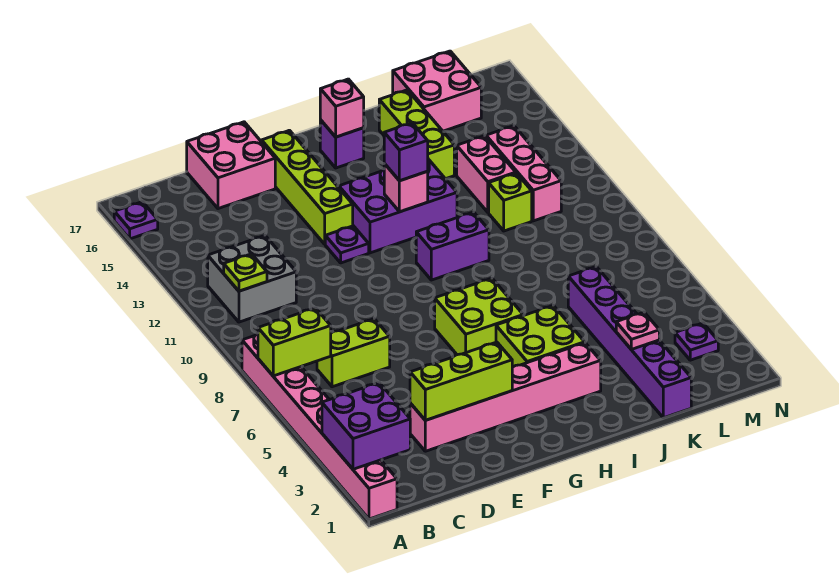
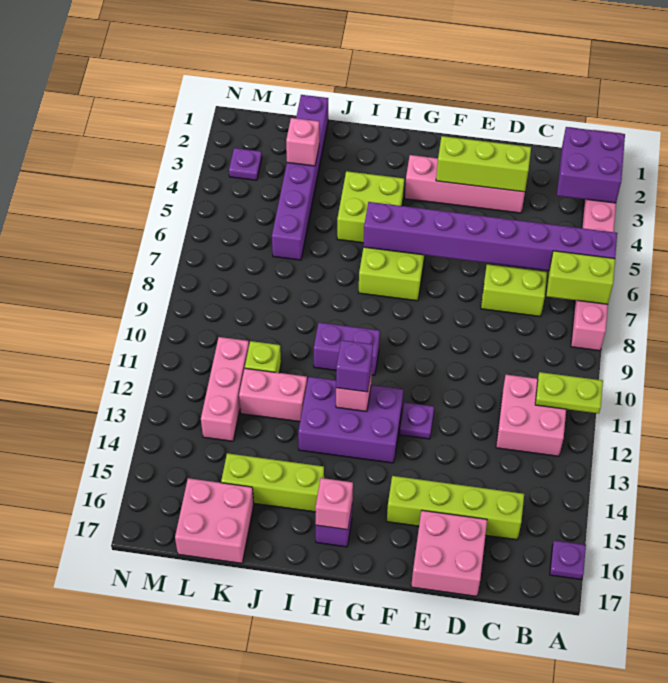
none -> purple brick A6:H6 level 2
grey brick B11:C12 level 1 -> pink brick B11:C12 level 1
lime plate B11 level 2 -> lime plate A11:B11 level 2
pink brick D3:I3 level 1 -> pink brick D3:G3 level 1
lime brick F13:F16 level 1 -> lime brick C15:F15 level 1
lime brick J14:J16 level 1 -> lime brick I15:K15 level 1
pink plate K3 level 2 -> pink brick K3 level 2
pink brick K12:K13 level 1 -> pink brick J12:K12 level 1

